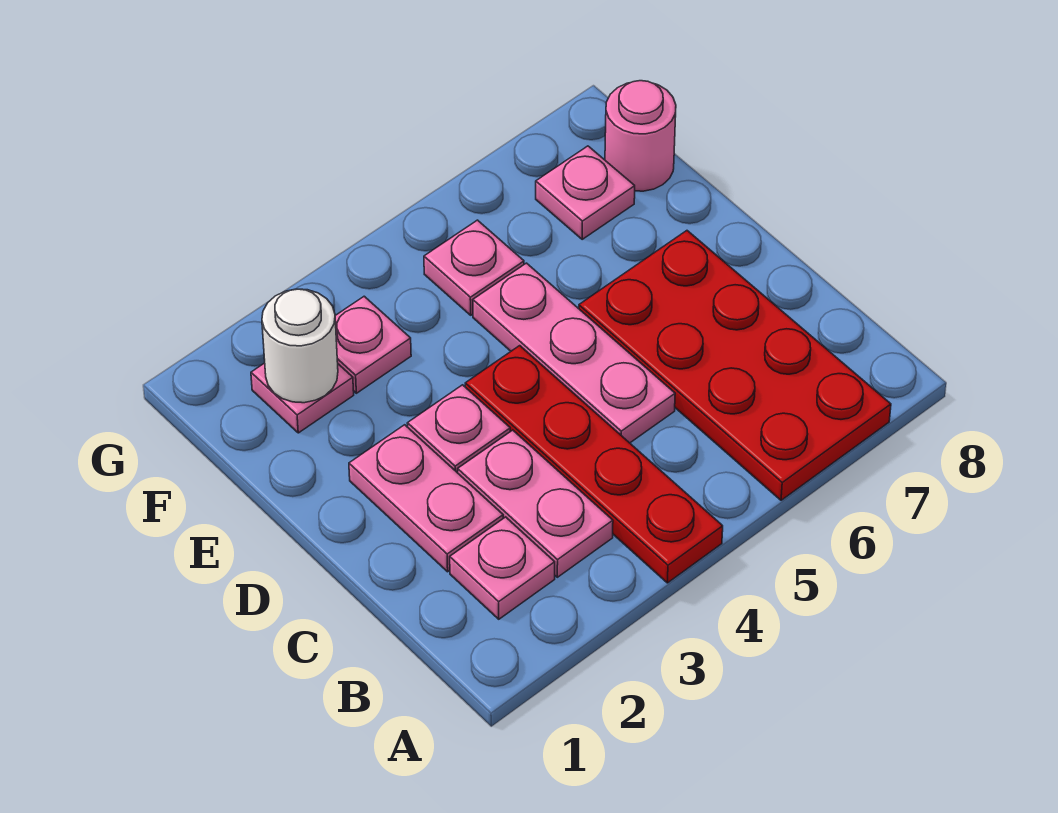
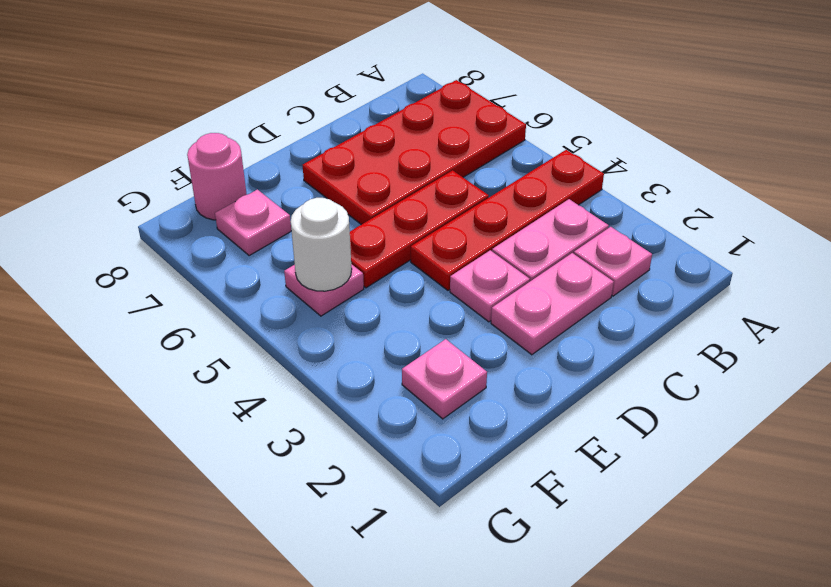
pink plate C5:E5 level 1 -> red plate C5:E5 level 1
white round brick F2 level 2 -> white round brick F5 level 2
pink plate F3 level 1 -> none

